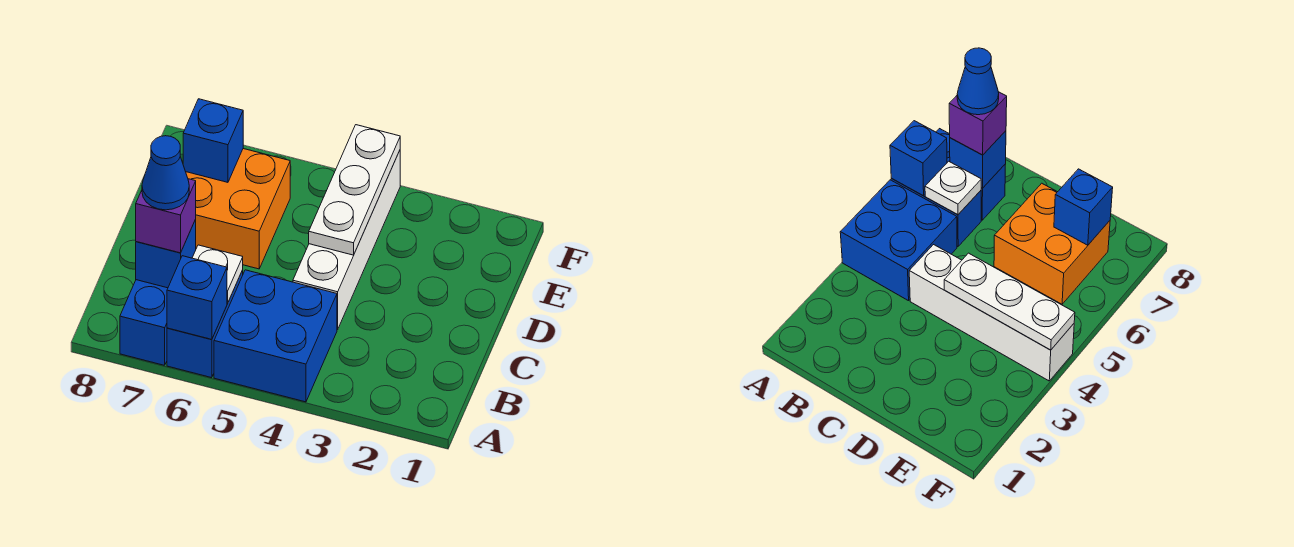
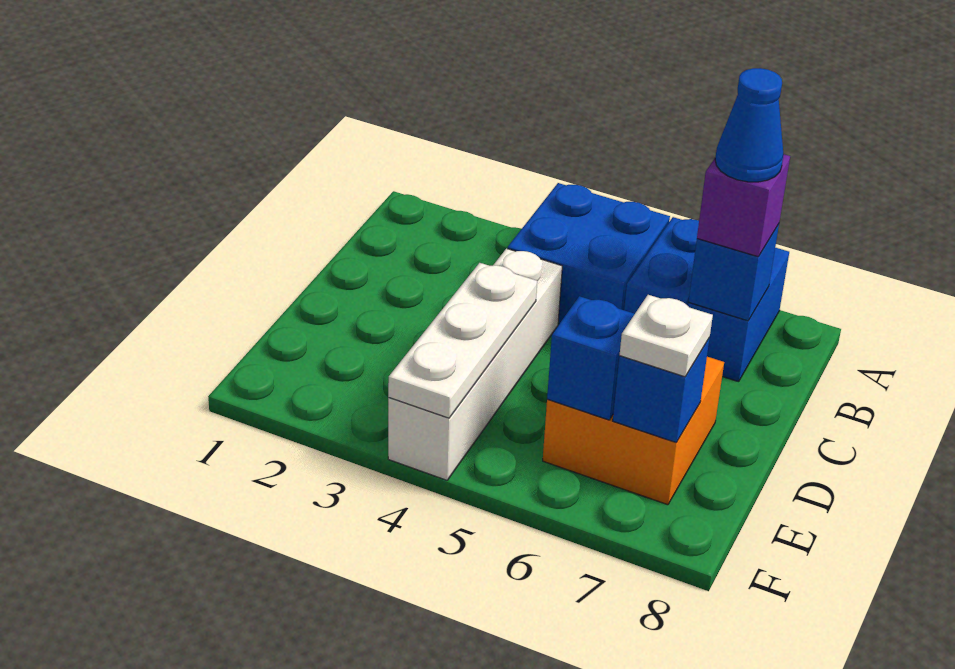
blue brick A6 level 2 -> blue brick E6 level 2
white plate B6 level 2 -> white plate E7 level 3

